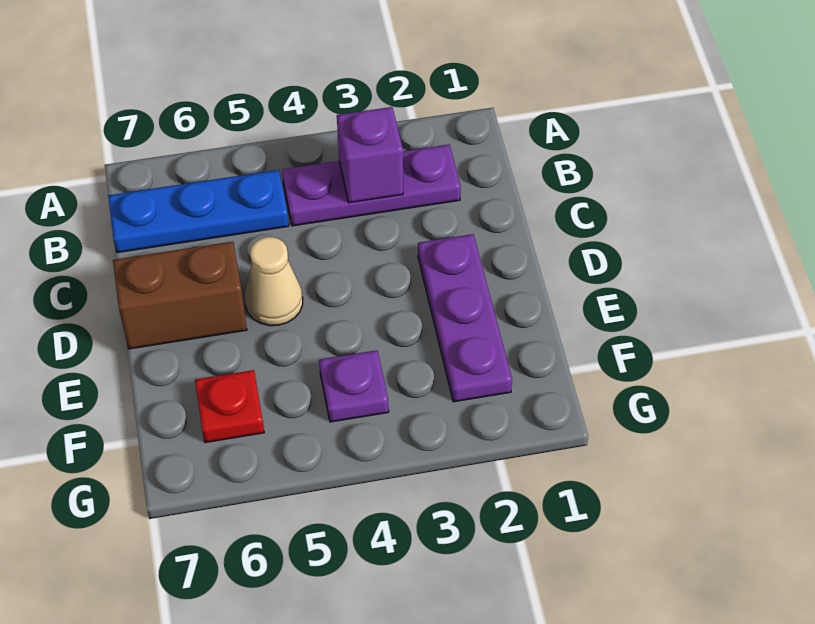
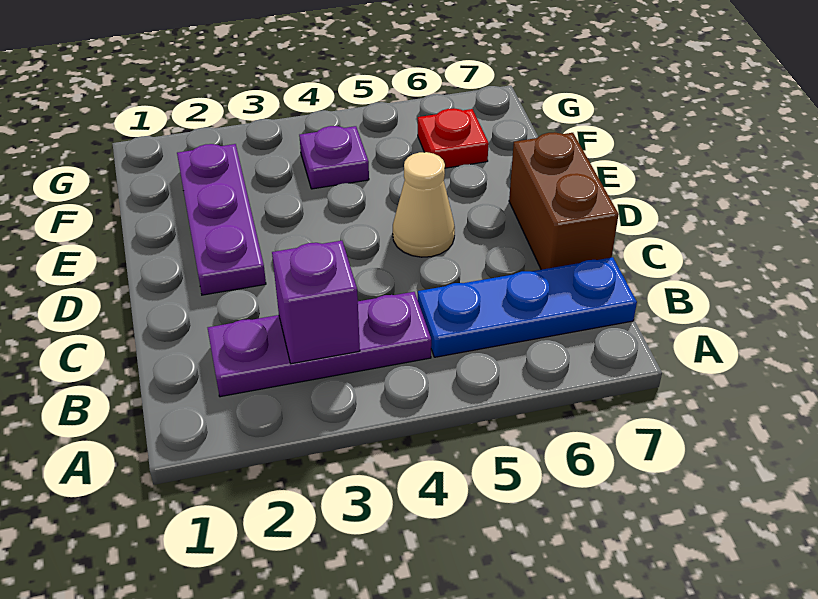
brown brick D6:D7 level 1 -> brown brick C7:D7 level 1

